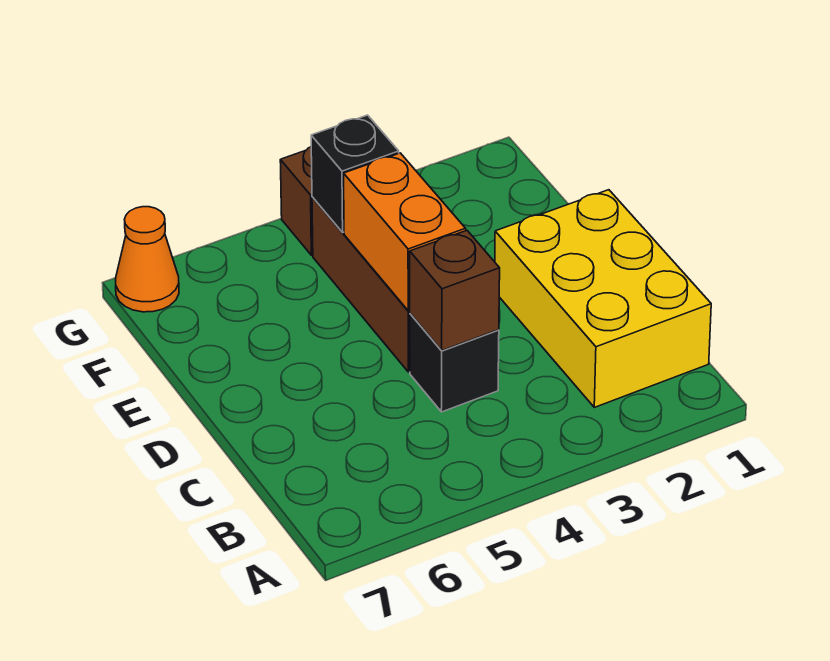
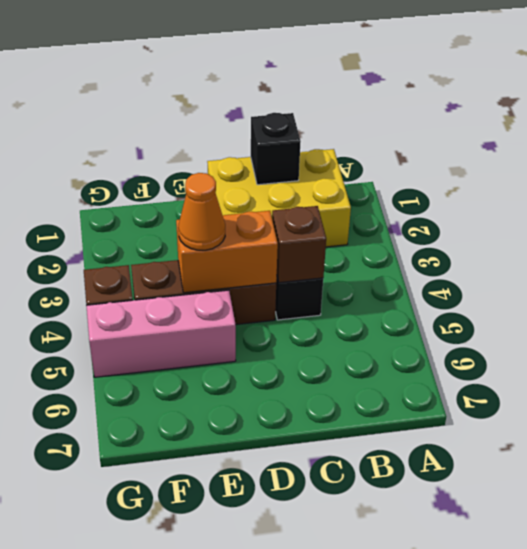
none -> pink brick E5:G5 level 1
black brick F4 level 2 -> black brick C1 level 2
orange cone G7 level 1 -> orange cone E4 level 3

